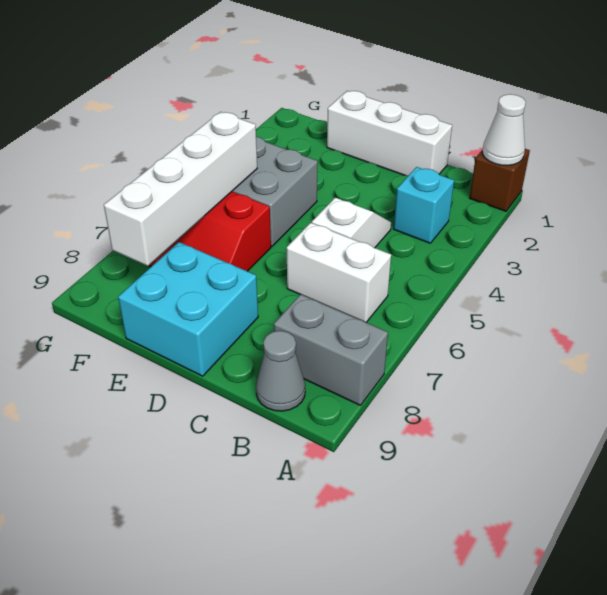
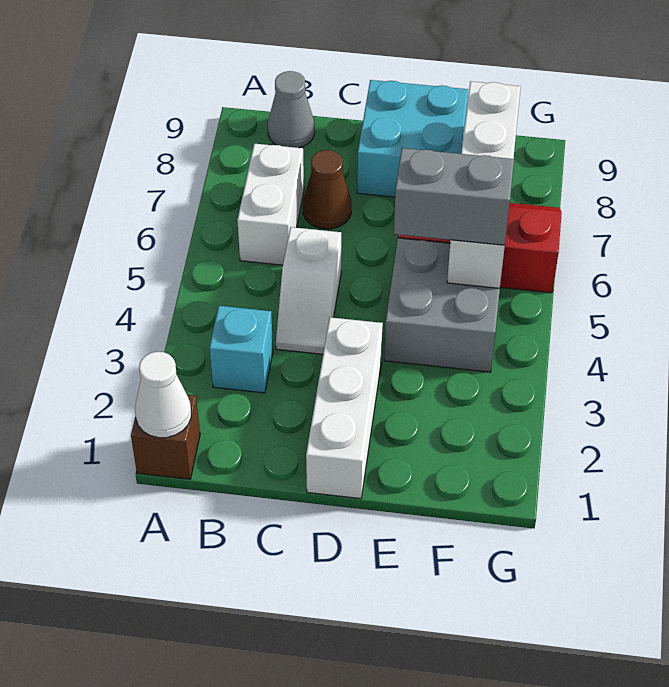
grey brick A8:B8 level 1 -> grey brick E5:F5 level 3
white brick B6:C6 level 1 -> white brick B6:B7 level 1
white brick C1:E1 level 1 -> white brick D1:D3 level 1
none -> brown cone C7 level 1

